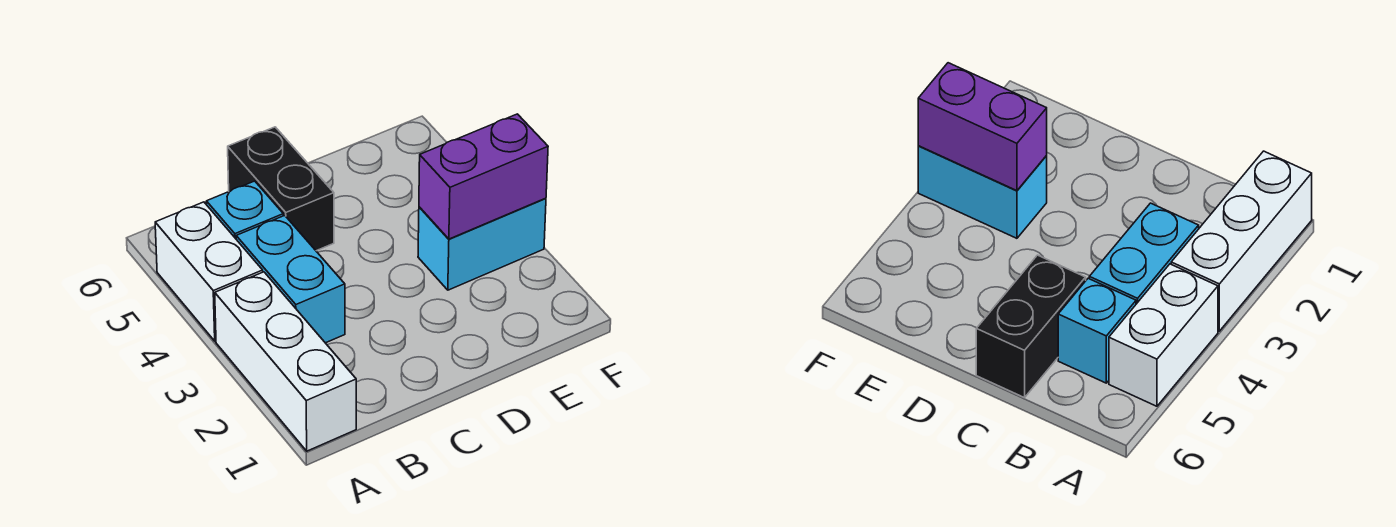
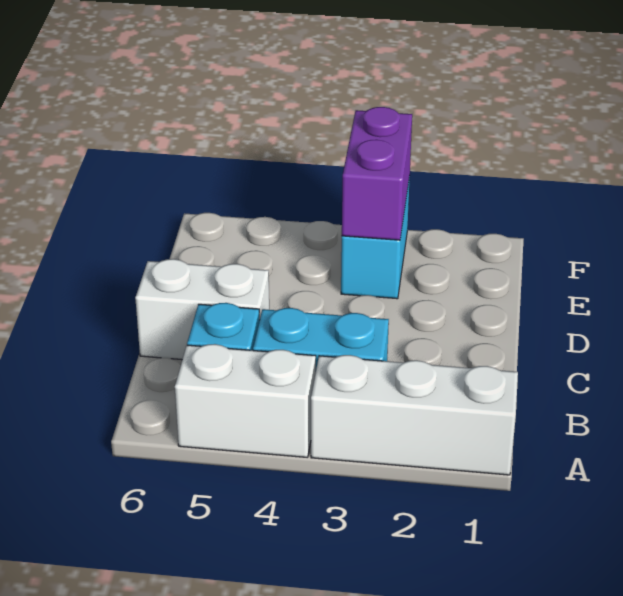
black brick C5:C6 level 1 -> white brick C5:C6 level 1

